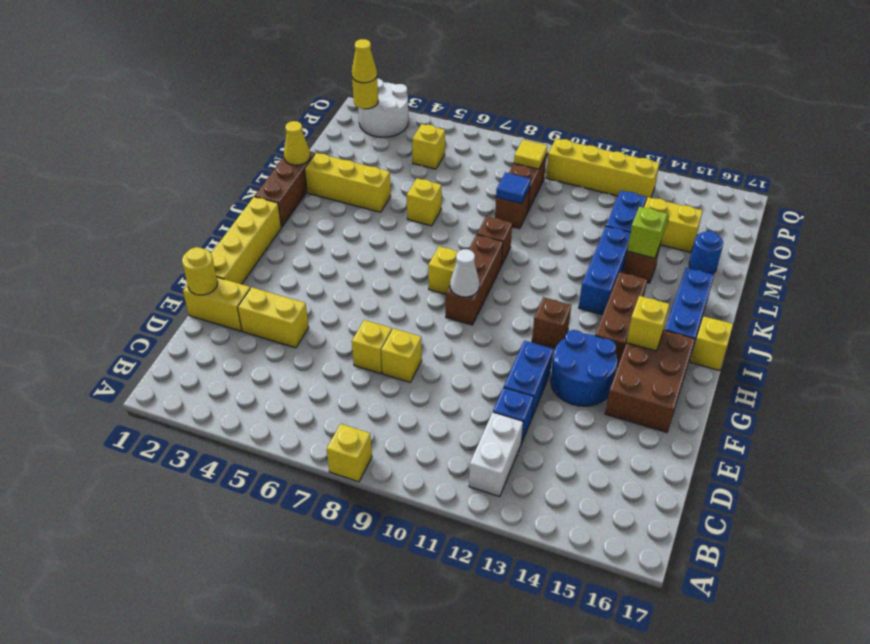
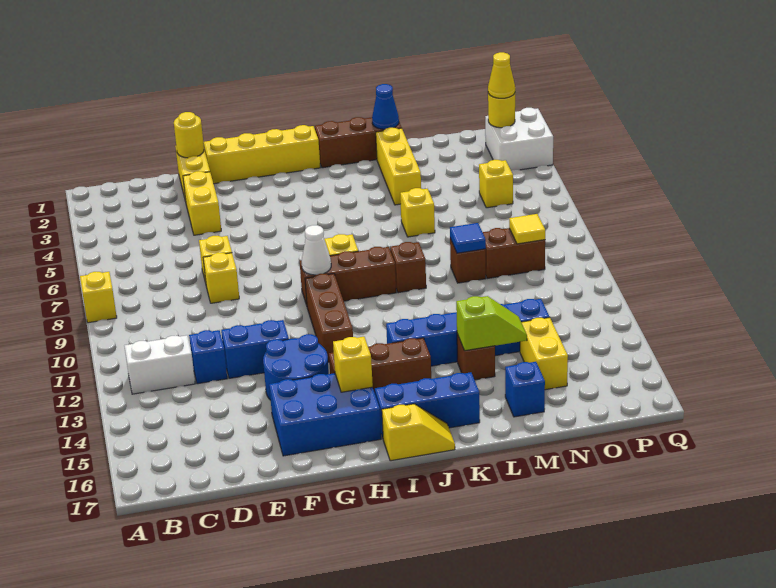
brown brick F15:H16 level 1 -> blue brick F15:H16 level 1
brown brick H12 level 1 -> brown brick H10:H12 level 1
yellow cone L1 level 2 -> blue cone L1 level 2
blue round brick M16 level 1 -> blue brick M16 level 1
white round brick P2:Q3 level 1 -> white brick P2:Q3 level 1
yellow brick P10:P13 level 1 -> none

